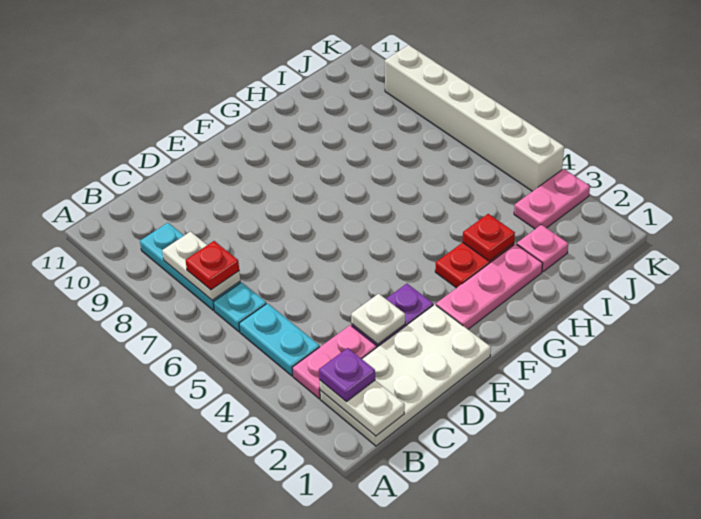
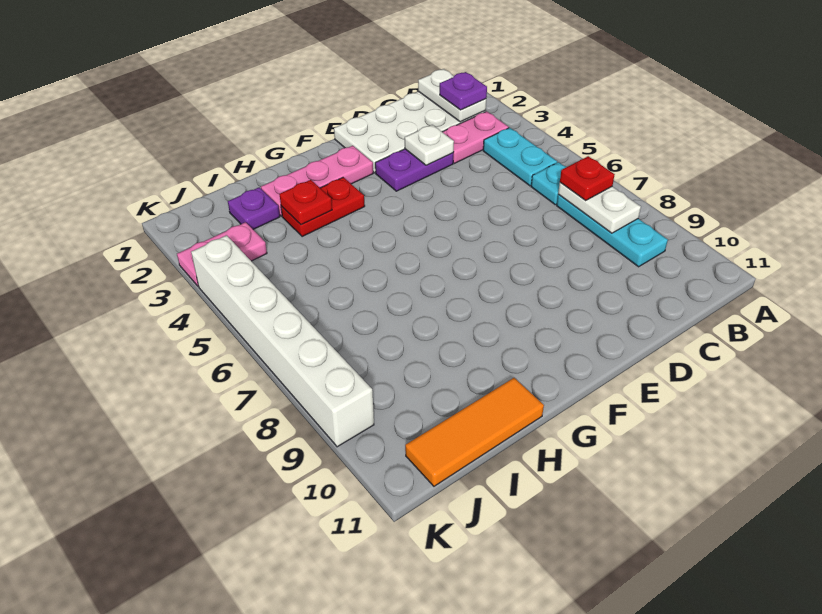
none -> orange tile H11:J11 level 1
pink plate I2 level 1 -> purple plate I2 level 1

